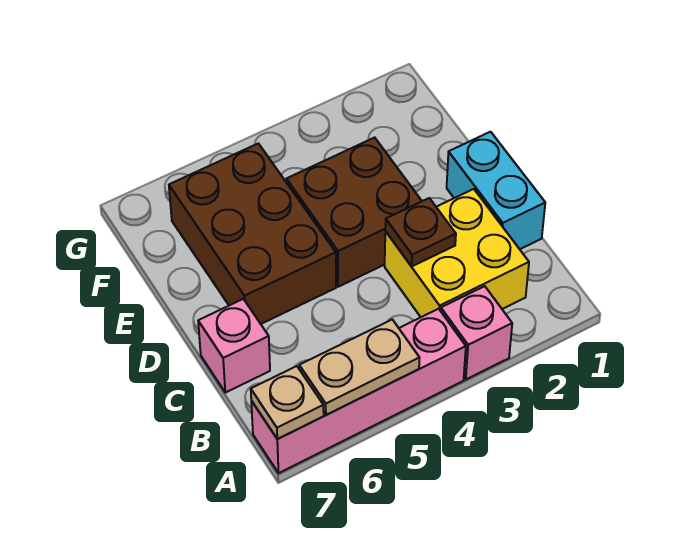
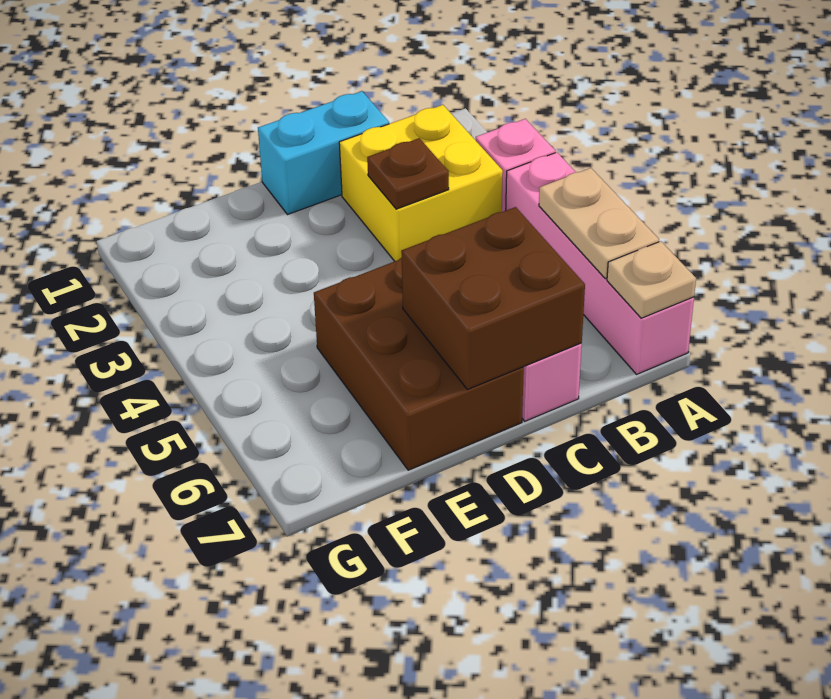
brown brick D3:E4 level 1 -> brown brick C6:D7 level 2
brown brick D5:F6 level 1 -> brown brick D5:E7 level 1

